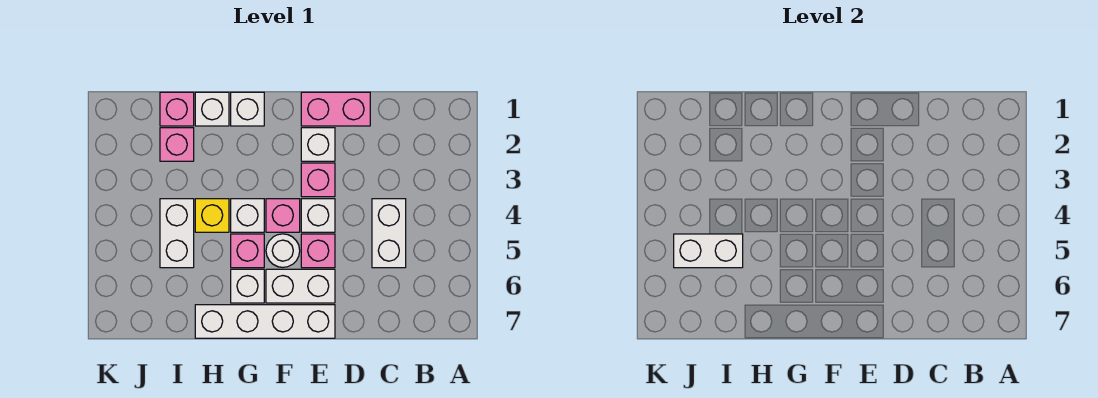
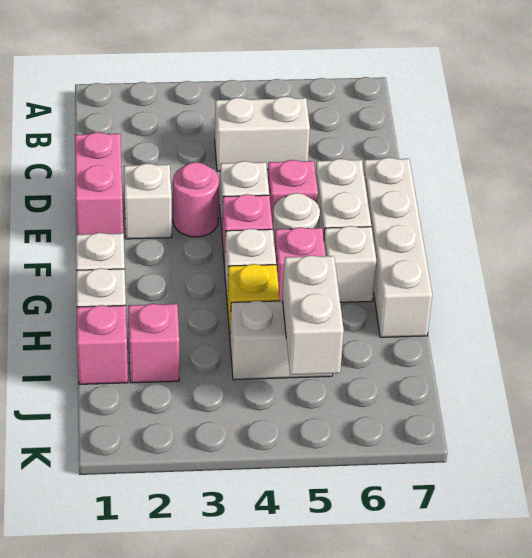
pink brick E3 level 1 -> pink round brick E3 level 1

